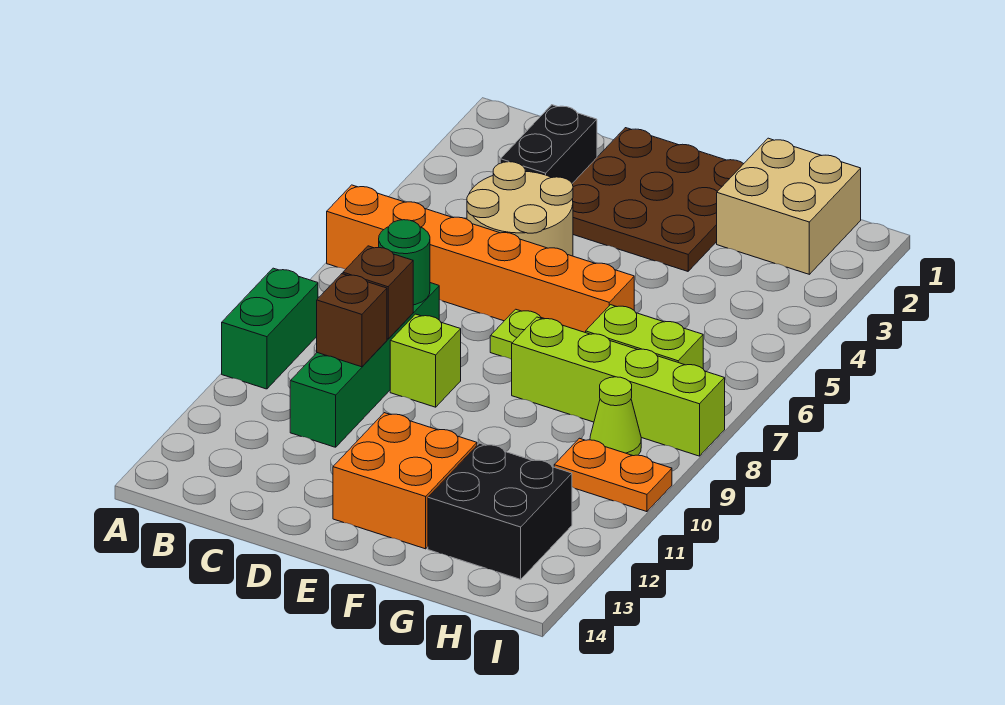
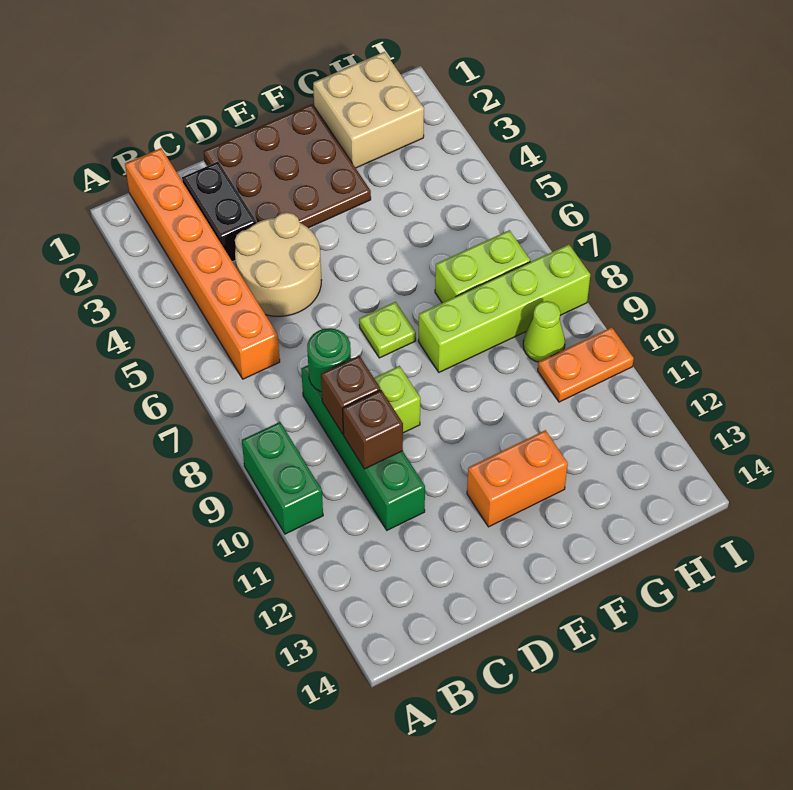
orange brick A6:F6 level 1 -> orange brick B1:B6 level 1
orange brick E12:F13 level 1 -> orange brick E12:F12 level 1
black brick G12:H13 level 1 -> none

